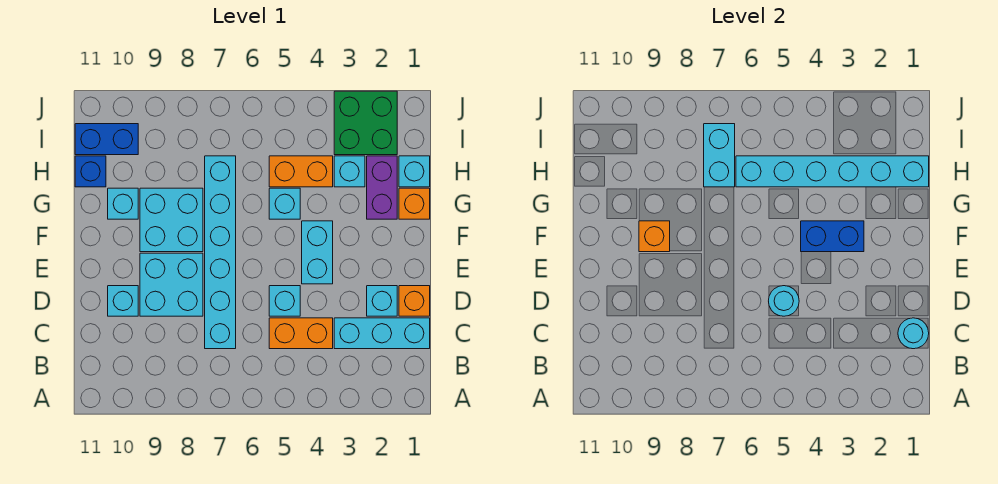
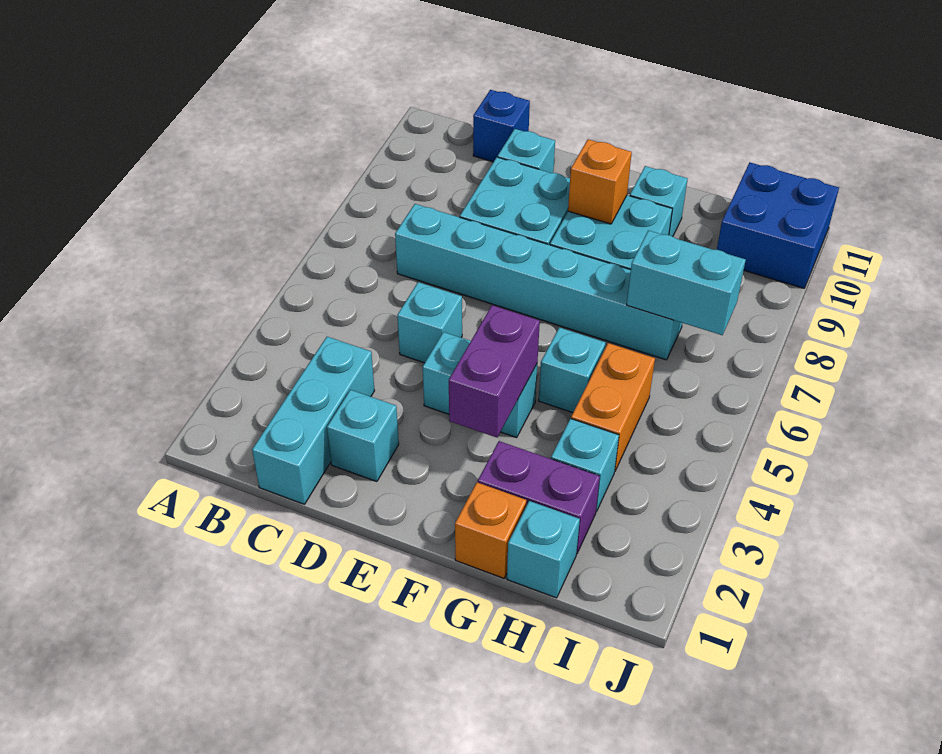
cyan round brick C1 level 2 -> none
orange brick C4:C5 level 1 -> none
orange brick D1 level 1 -> none
cyan round brick D5 level 2 -> none
blue brick F3:F4 level 2 -> purple brick F3:F4 level 2
cyan brick H1:H6 level 2 -> none
blue brick H11 level 1 -> blue brick C11 level 1
green brick I2:J3 level 1 -> none
blue brick I10:I11 level 1 -> blue brick I10:J11 level 1

